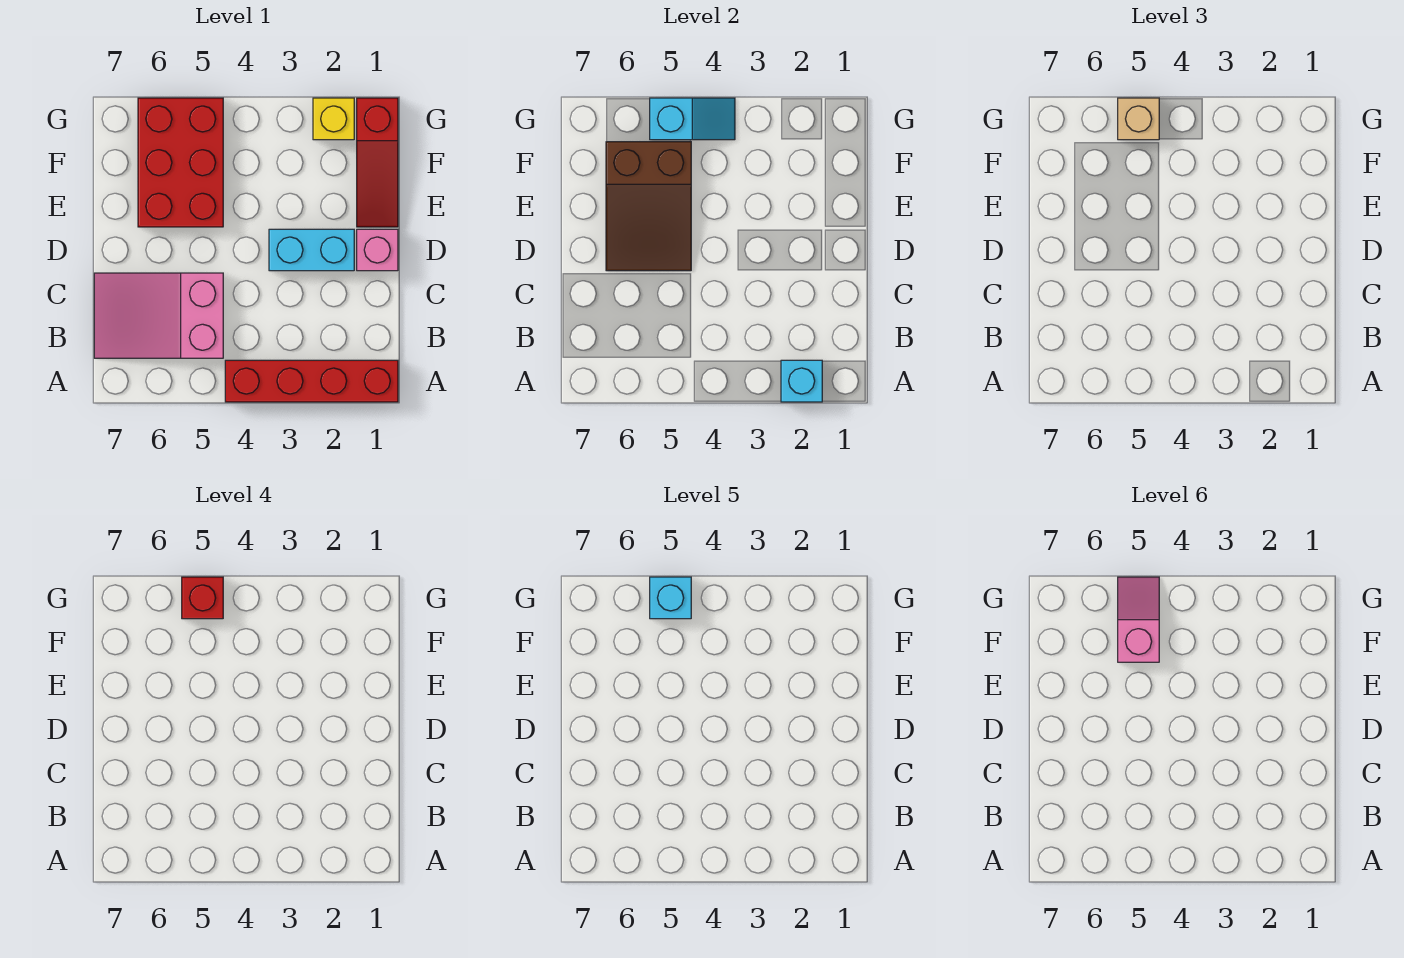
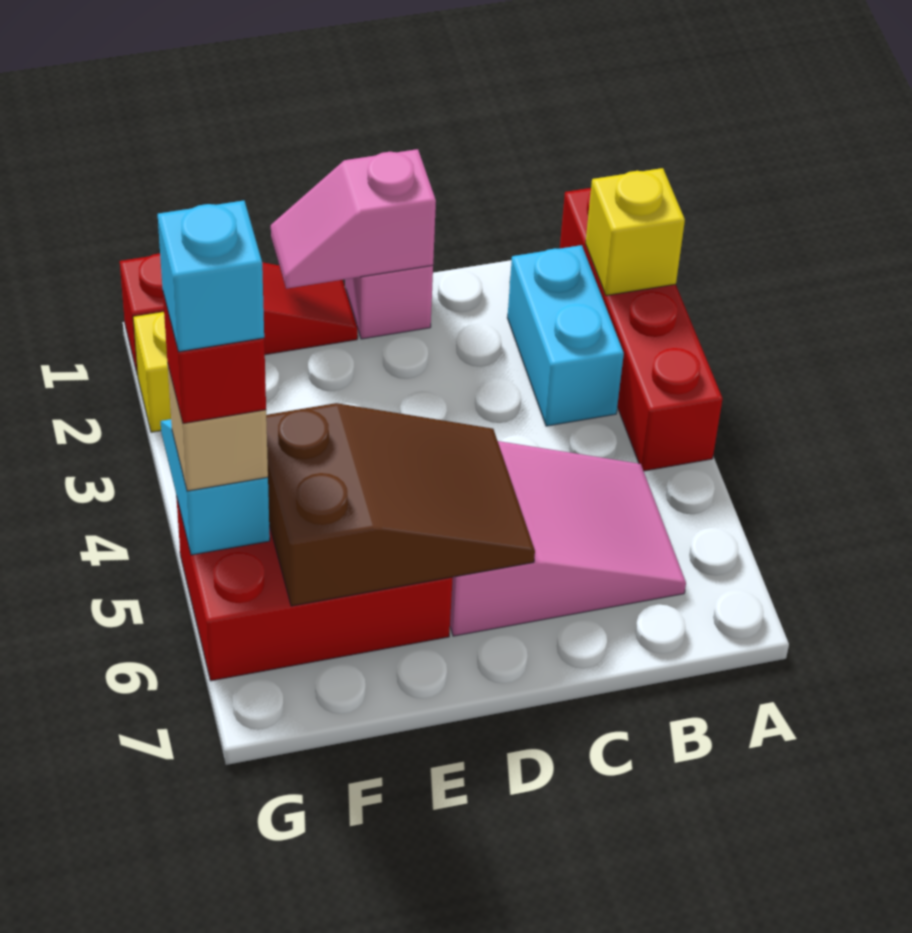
cyan brick A2 level 2 -> yellow brick A2 level 2
pink slope B5:C7 level 1 top 5 -> pink slope B5:D6 level 1 top D
cyan brick D2:D3 level 1 -> cyan brick B2:B3 level 1
pink slope F5:G5 level 6 top F -> pink slope D1:E1 level 2 top D

